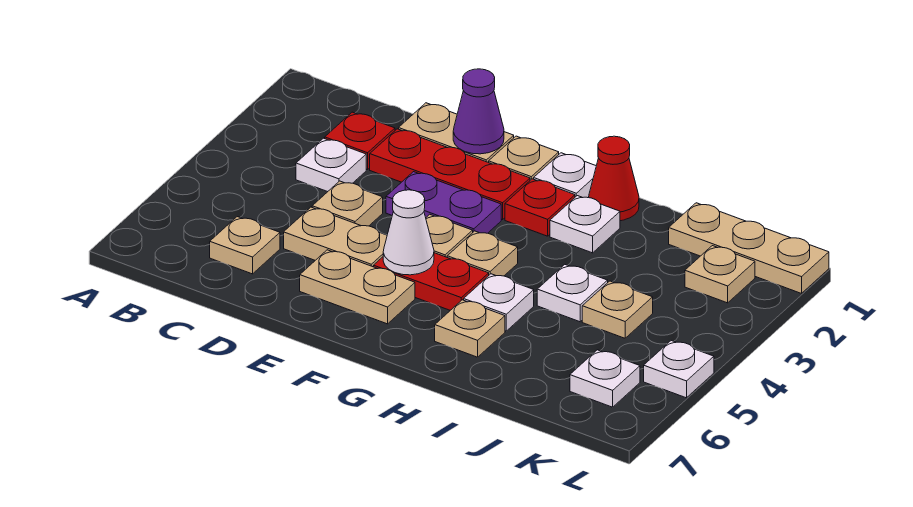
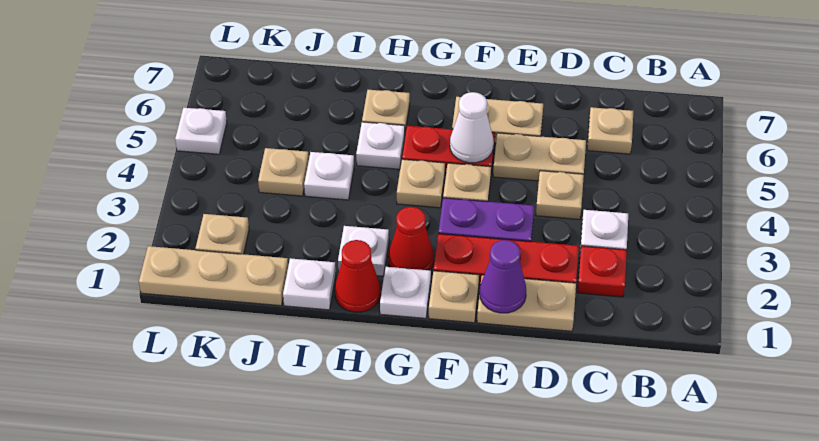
red plate G2 level 1 -> red cone G2 level 1
white plate K6 level 1 -> white plate I1 level 1

